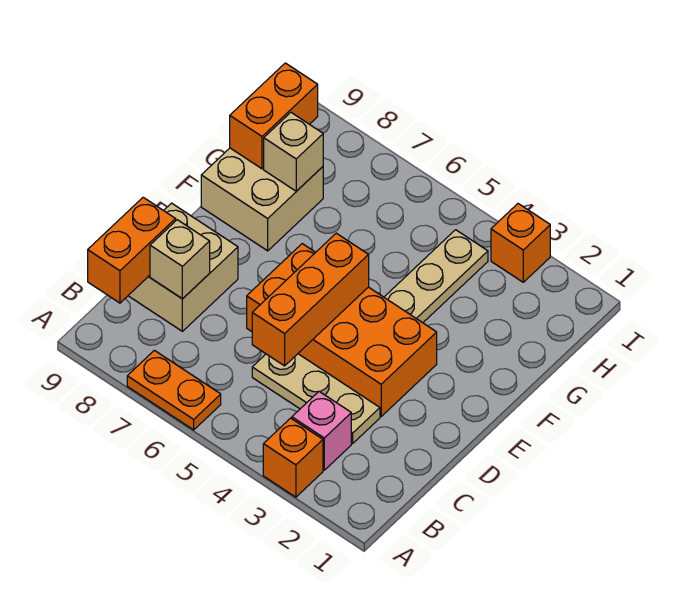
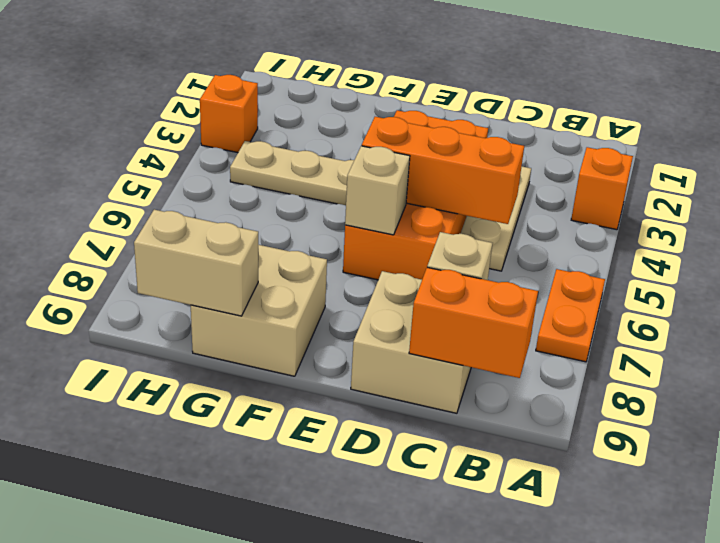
pink brick B3 level 1 -> none
tan brick G8 level 2 -> tan brick E6 level 2
orange brick G9:H9 level 2 -> tan brick G9:H9 level 2

